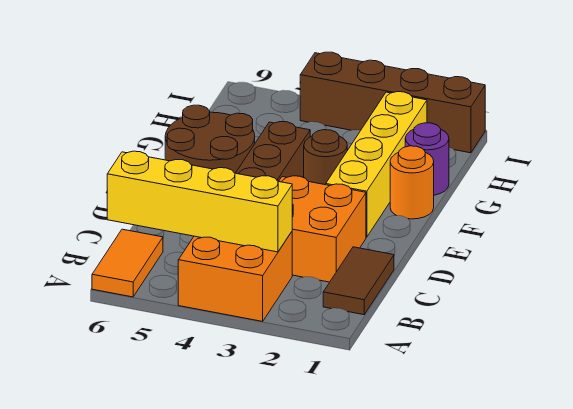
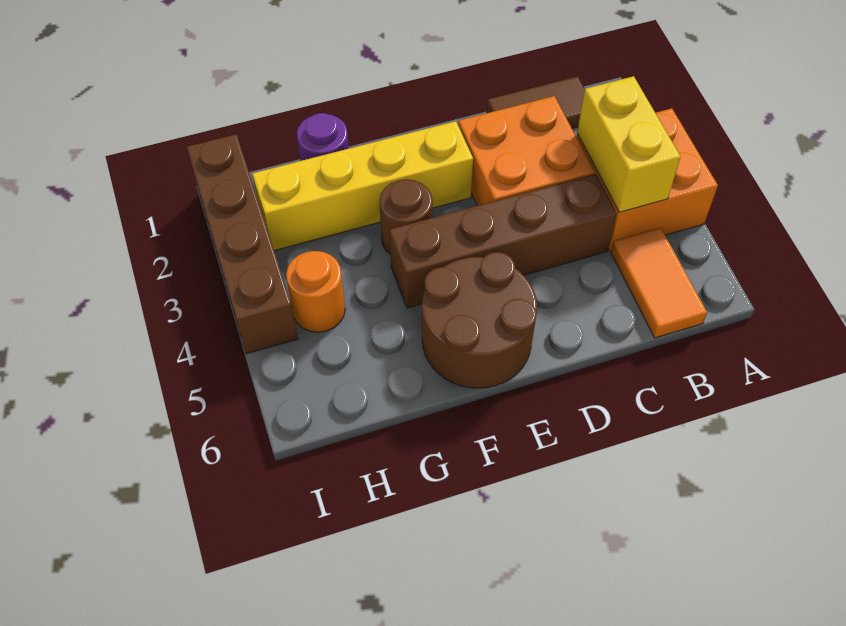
orange tile A6:B6 level 1 -> orange tile B5:B6 level 1
yellow brick B3:B6 level 2 -> yellow brick B3:B4 level 2
orange round brick F1 level 1 -> orange round brick H4 level 1

